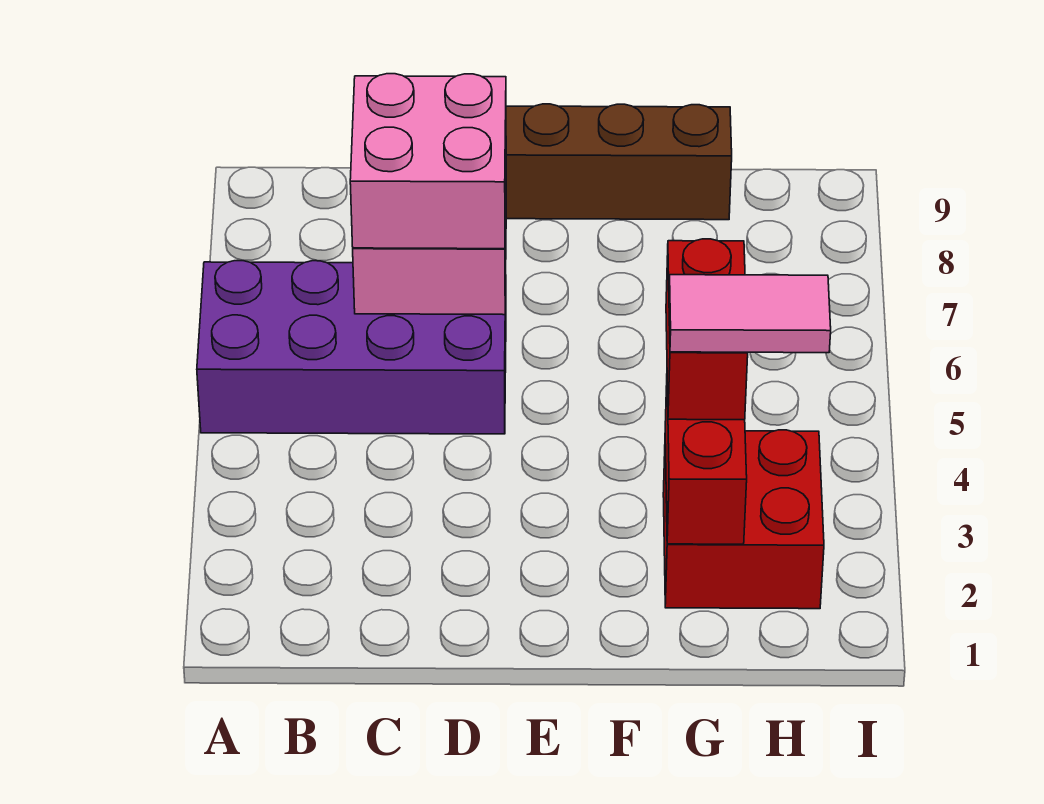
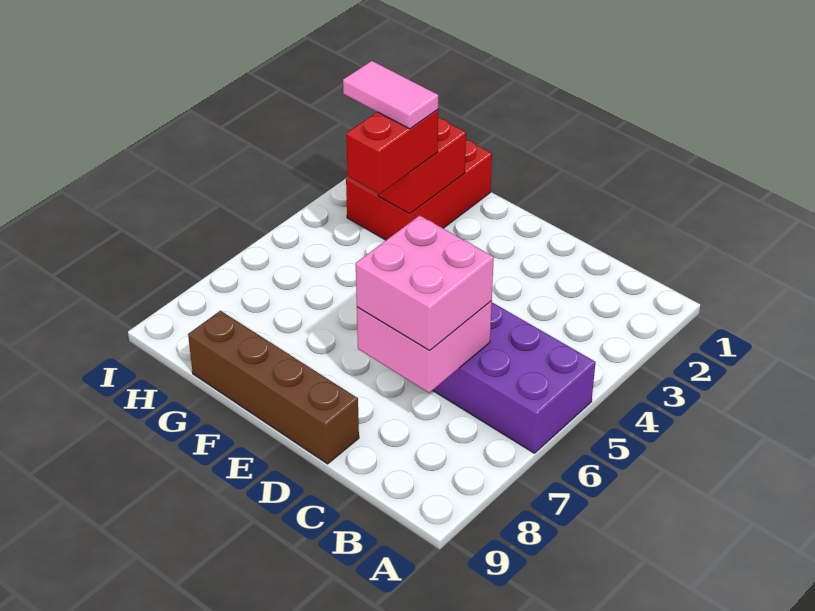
red brick G2:H3 level 1 -> red brick G1:H3 level 1

